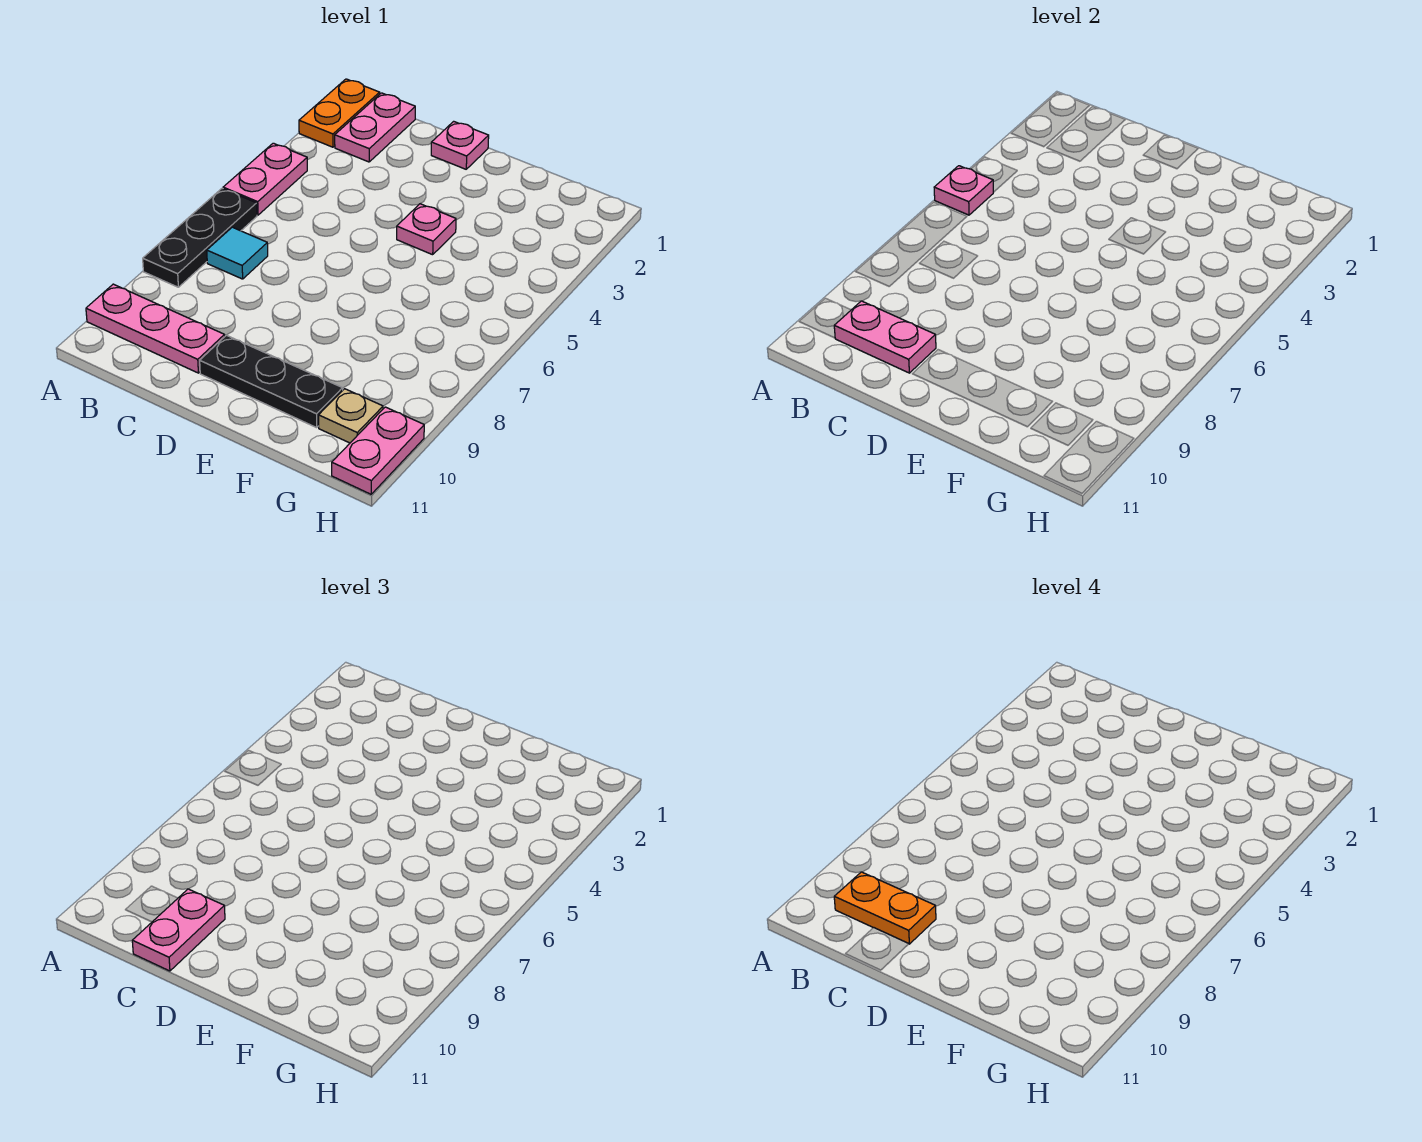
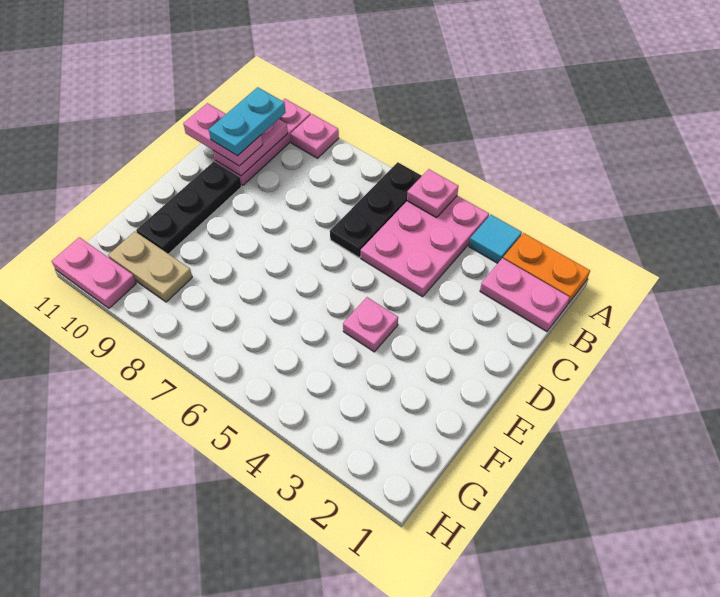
pink plate A4:A5 level 1 -> pink plate A4:C5 level 1
black plate A6:A8 level 1 -> black plate A6:C6 level 1
cyan tile B7 level 1 -> cyan tile A3 level 1
orange plate B10:C10 level 4 -> cyan plate B10:C10 level 4
pink plate D1 level 1 -> pink plate A9 level 1
tan plate G10 level 1 -> tan plate G9:G10 level 1

